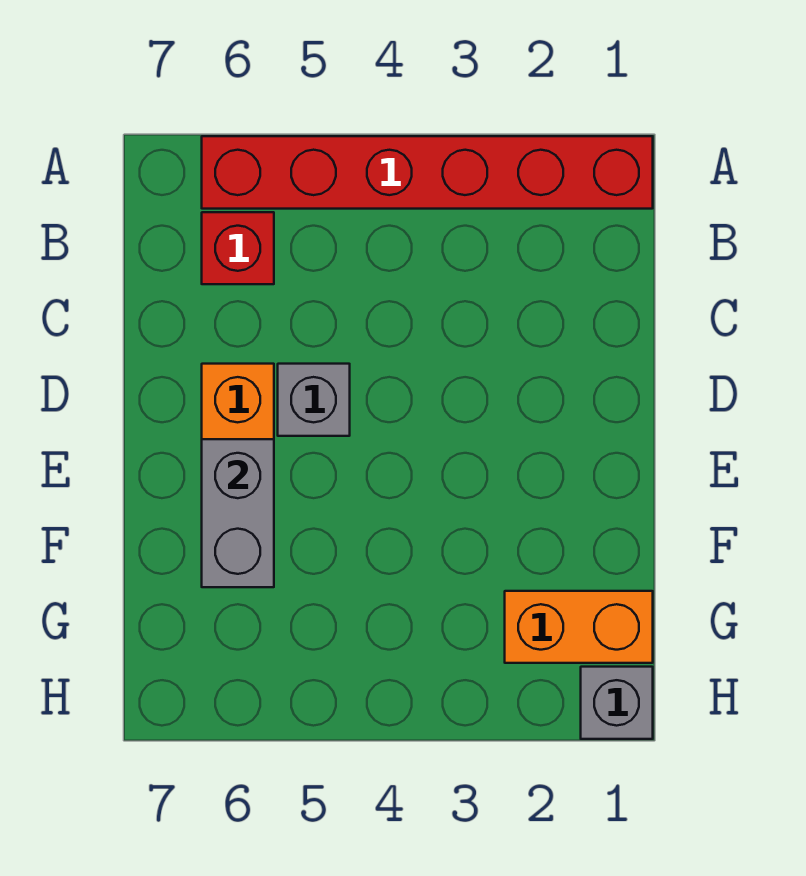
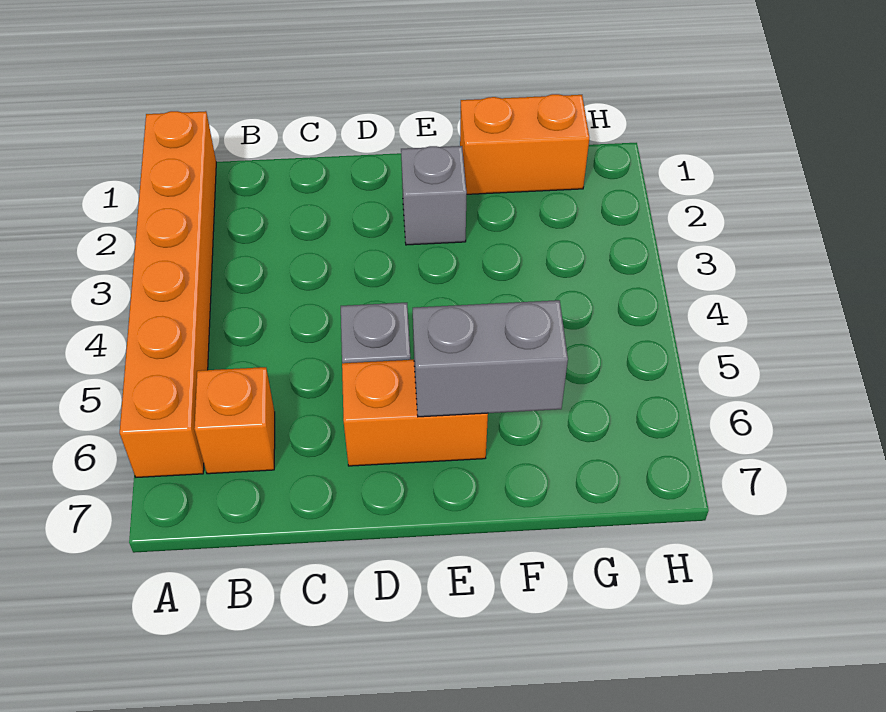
red brick A1:A6 level 1 -> orange brick A1:A6 level 1
red brick B6 level 1 -> orange brick B6 level 1
orange brick G1:G2 level 1 -> orange brick F1:G1 level 1
grey brick H1 level 1 -> grey brick E2 level 1

